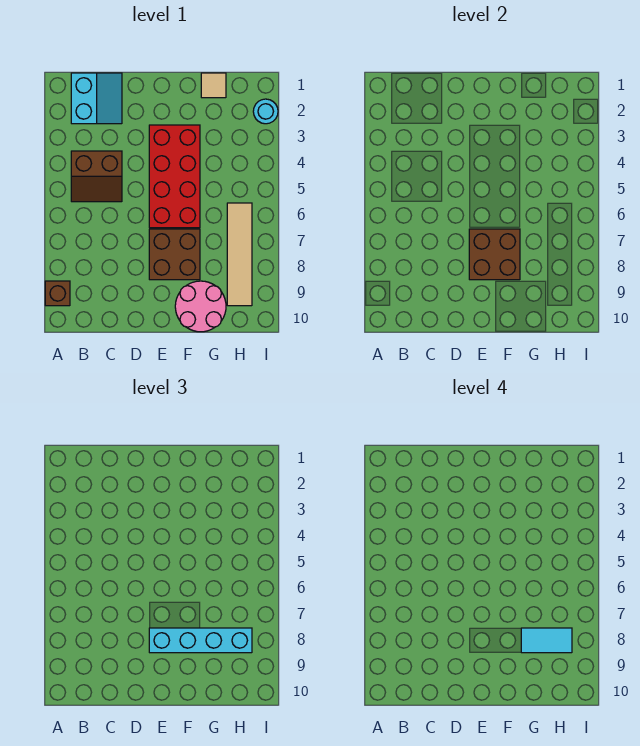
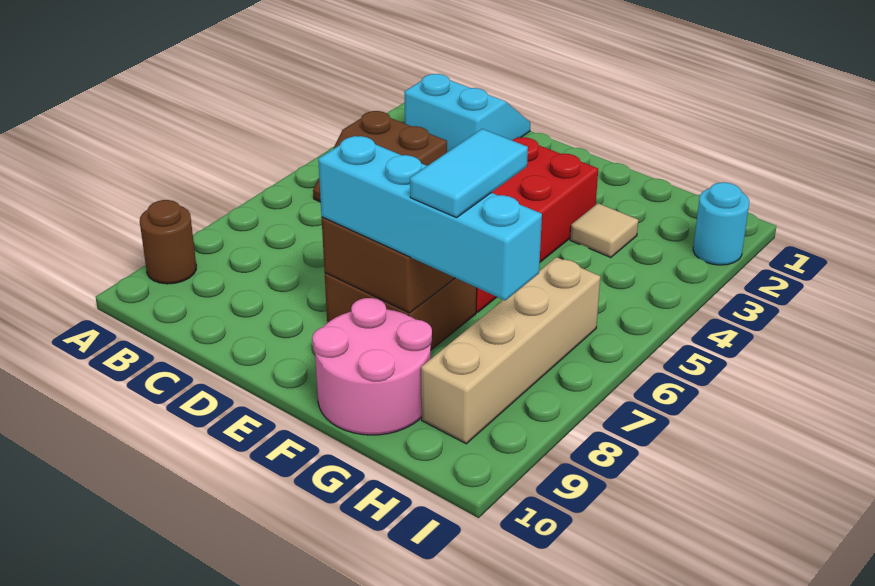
brown brick A9 level 1 -> brown round brick A9 level 1
cyan slope B1:C2 level 1 top B -> cyan slope B1:C2 level 1 top 2
tan tile G1 level 1 -> tan tile G3 level 1
cyan tile G8:H8 level 4 -> cyan tile G7:G8 level 4
tan tile H6:H9 level 1 -> tan brick H6:H9 level 1

